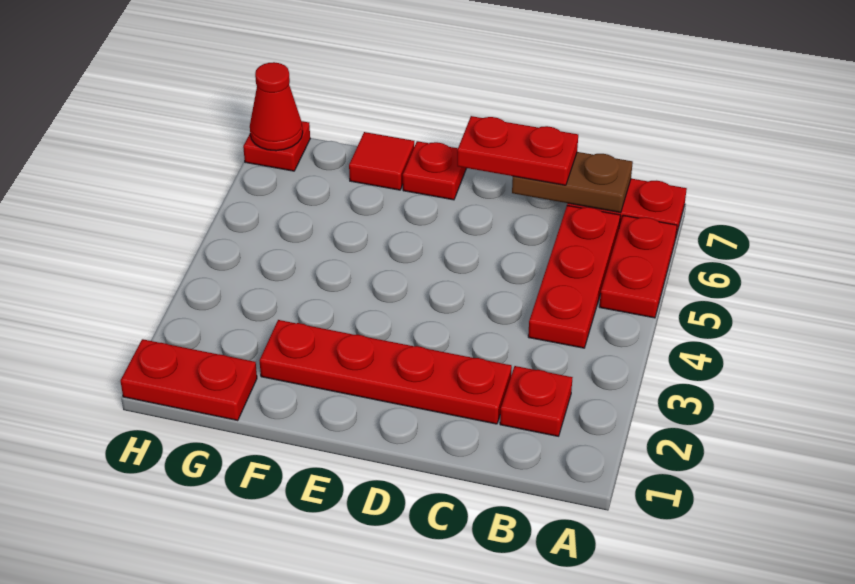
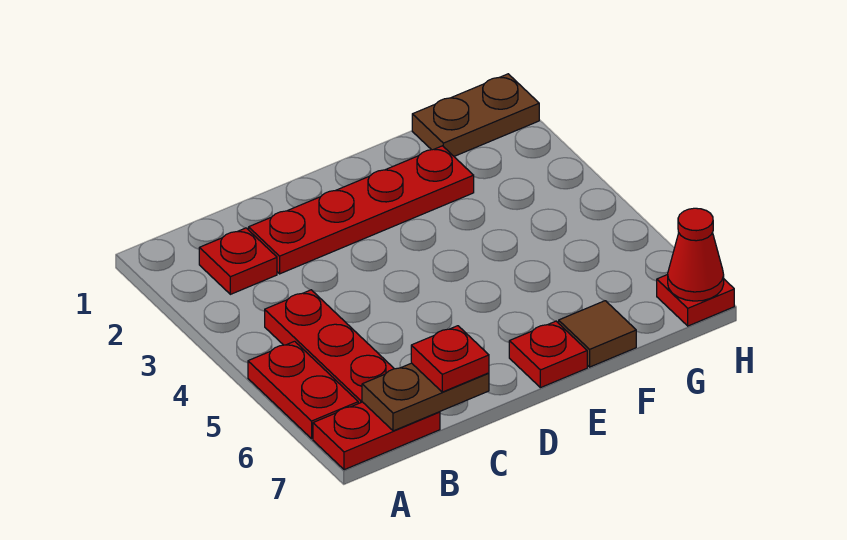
red plate C7:D7 level 3 -> red plate C7 level 3
red tile F7 level 1 -> brown tile F7 level 1
red plate G1:H1 level 1 -> brown plate G1:H1 level 1

